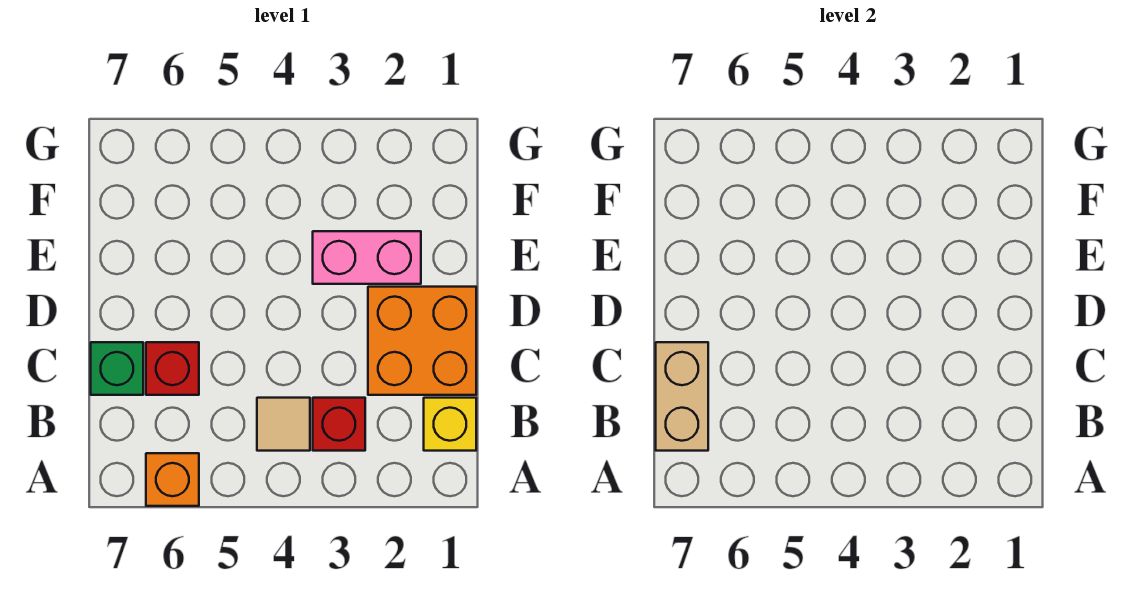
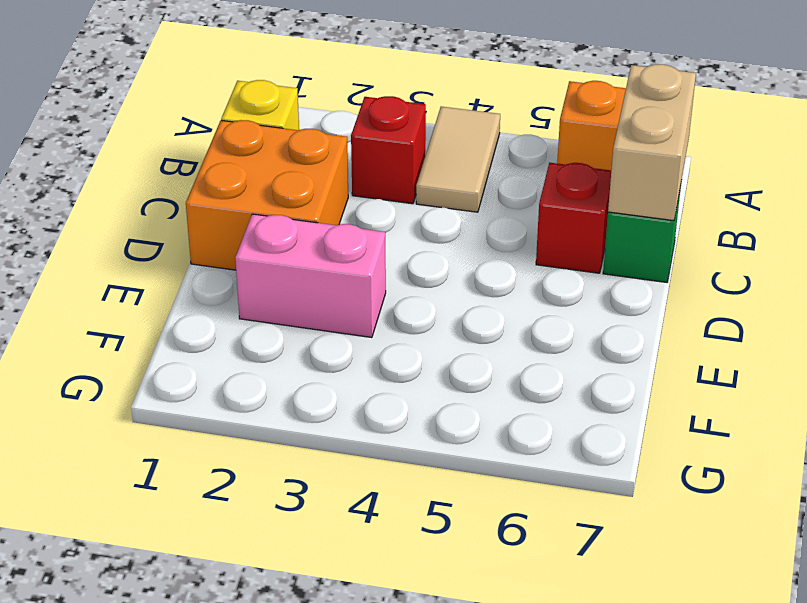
tan tile B4 level 1 -> tan tile A4:B4 level 1

